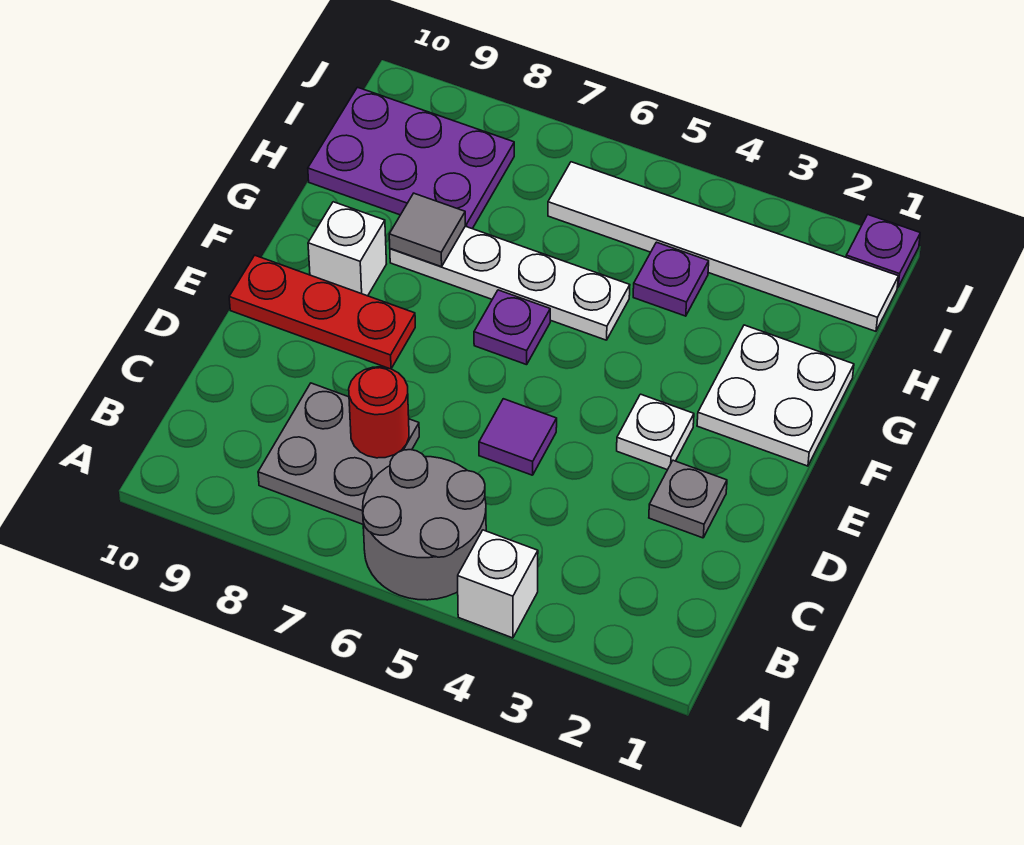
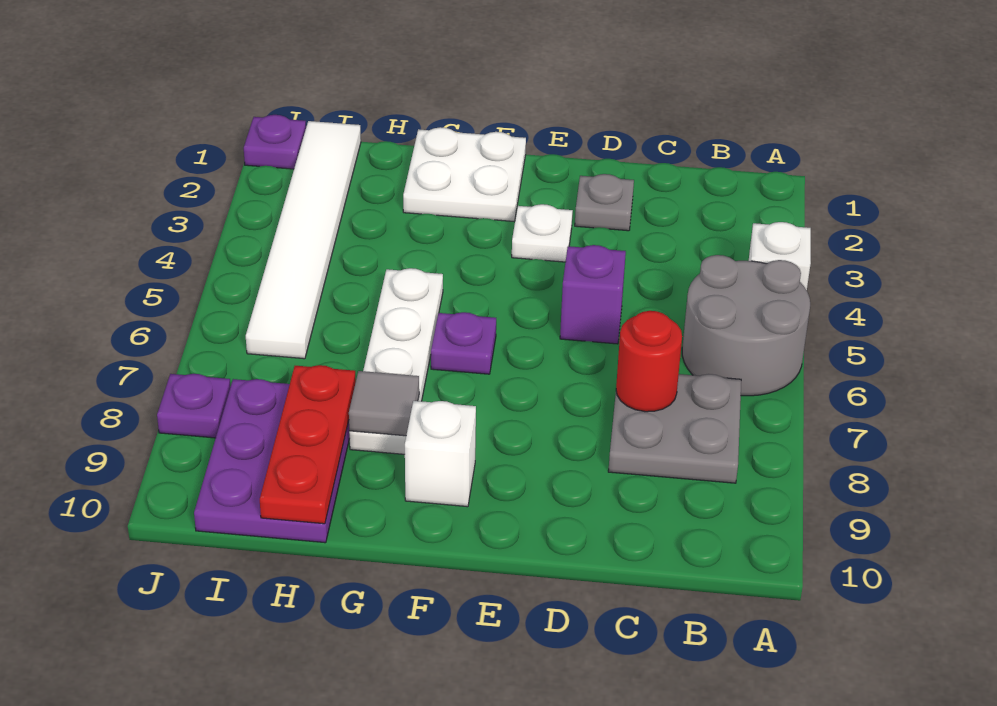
purple tile D5 level 1 -> purple brick D5 level 1
red plate E8:E10 level 1 -> red plate H8:H10 level 2
purple plate H4 level 1 -> purple plate J8 level 1

